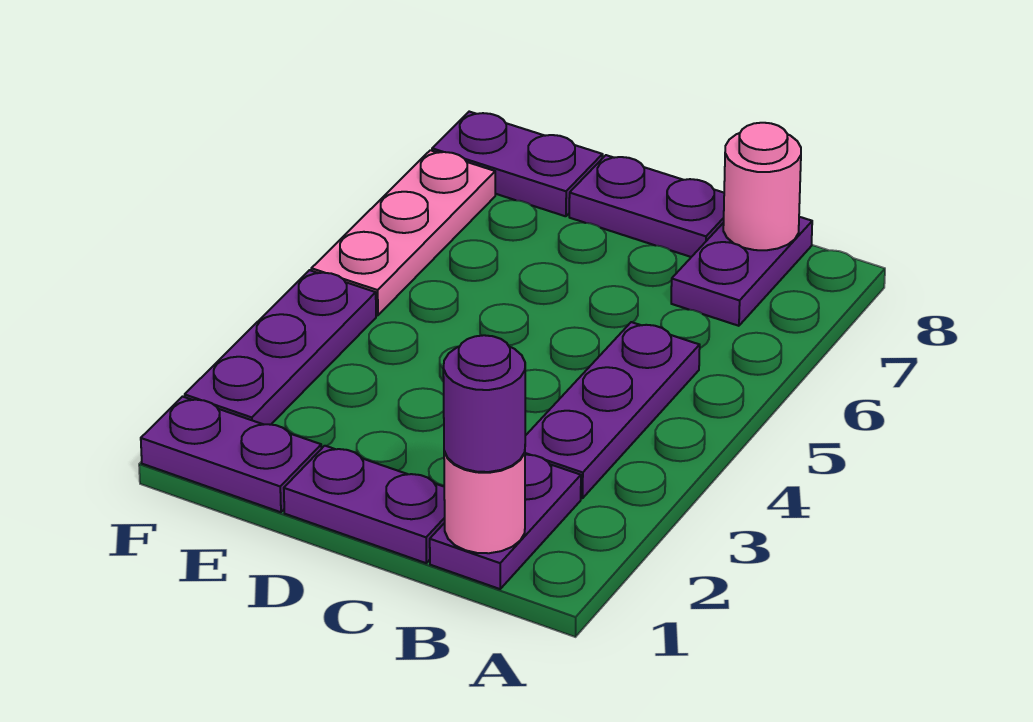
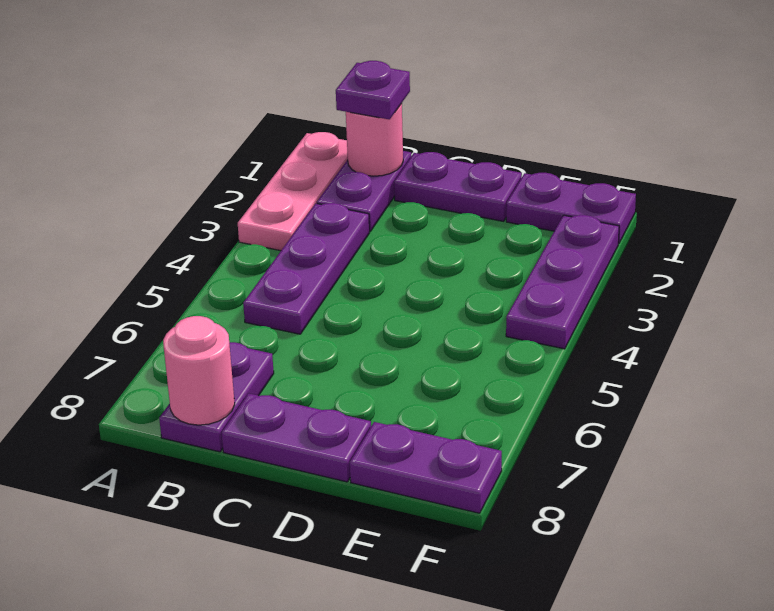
purple round brick B1 level 3 -> purple plate B1 level 3
pink plate F5:F7 level 1 -> pink plate A1:A3 level 1

